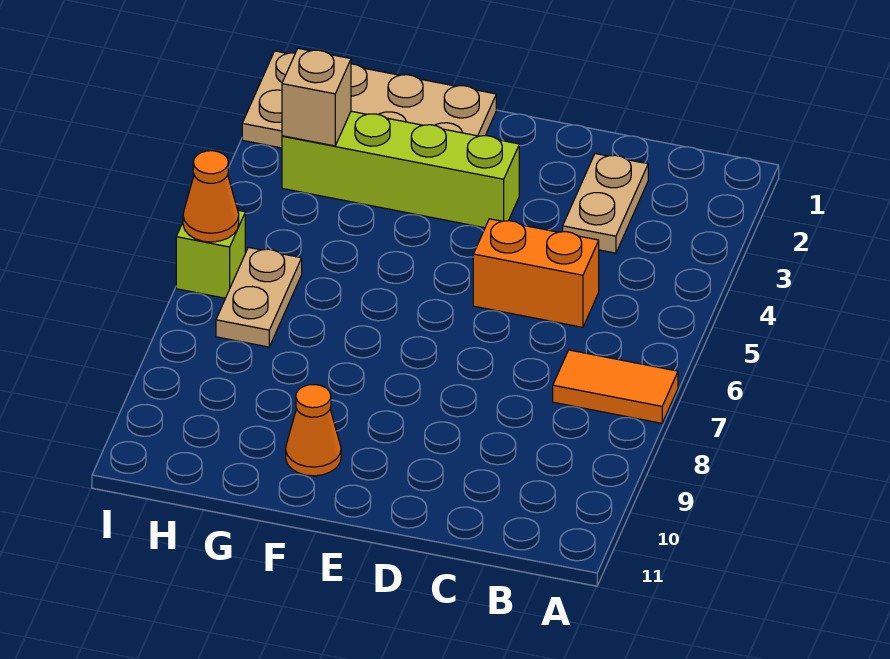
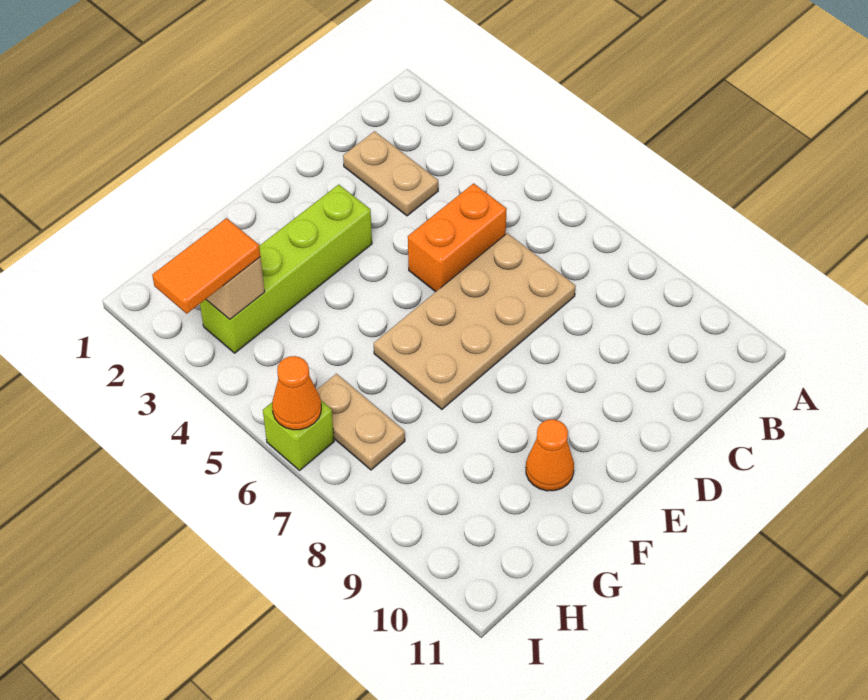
orange tile A7:B7 level 1 -> orange tile H3:I3 level 3
tan plate F1:I2 level 1 -> tan plate C6:F7 level 1

